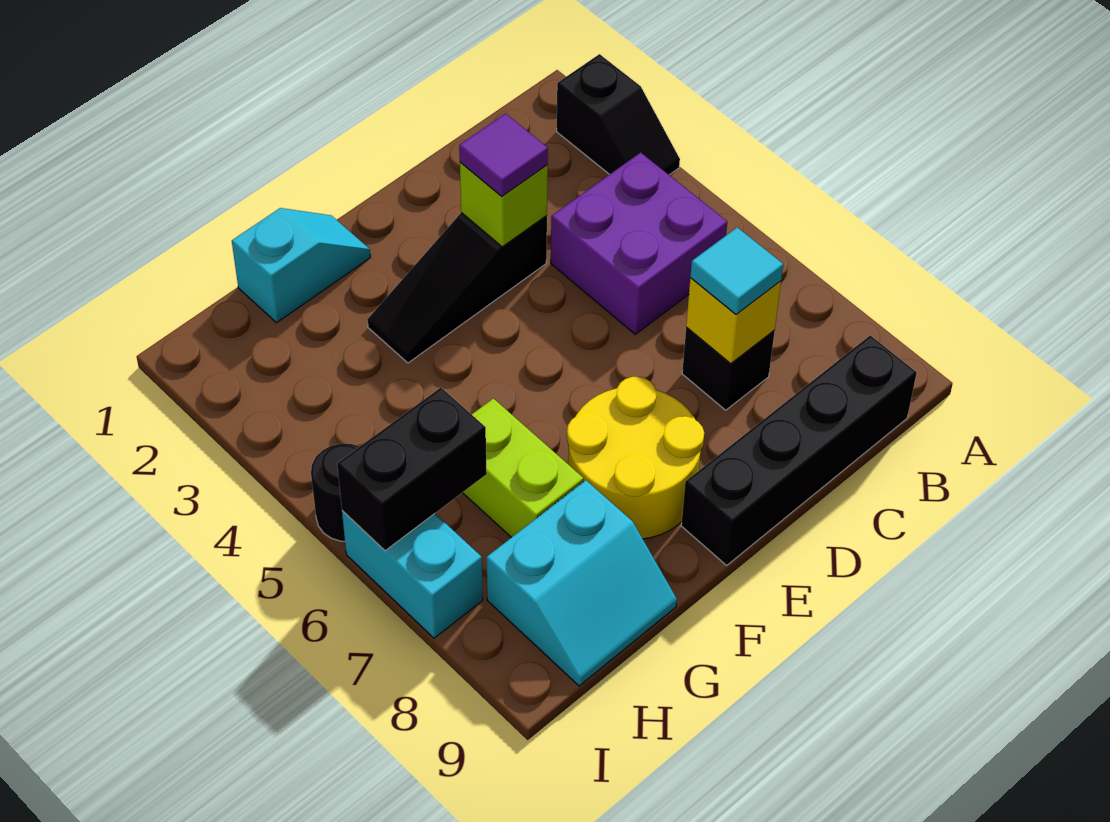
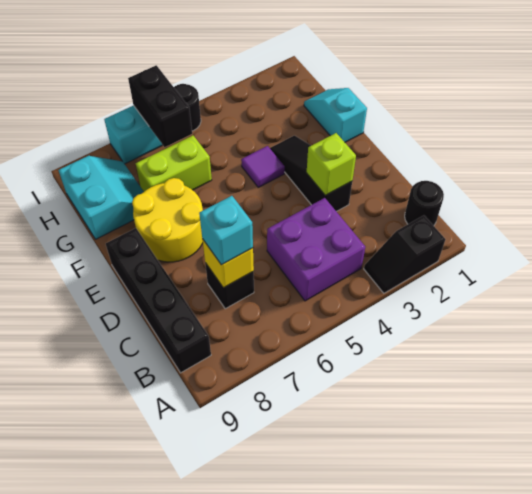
none -> black round brick B1 level 1
cyan tile C7 level 3 -> cyan brick C7 level 3
purple tile D3 level 3 -> purple tile F4 level 1
cyan slope F1:G1 level 1 top G -> cyan slope F1:G1 level 1 top F
cyan slope G8:H9 level 1 top 8 -> cyan slope G8:H9 level 1 top 9

